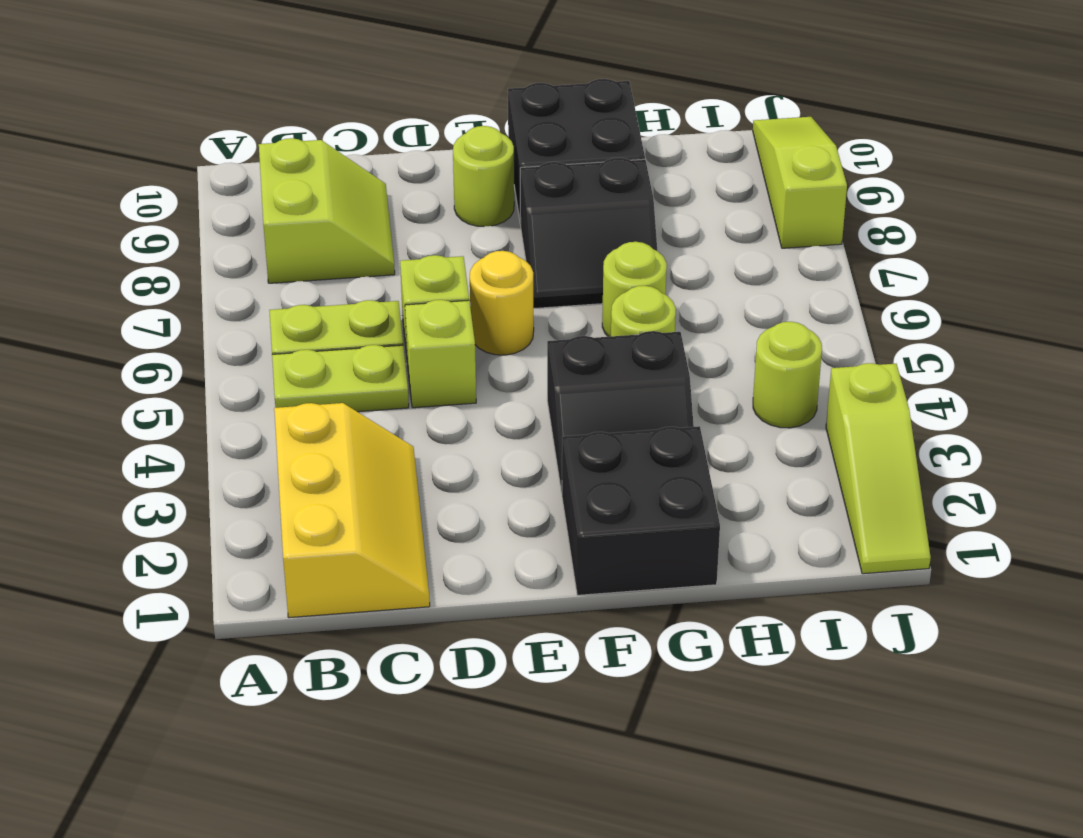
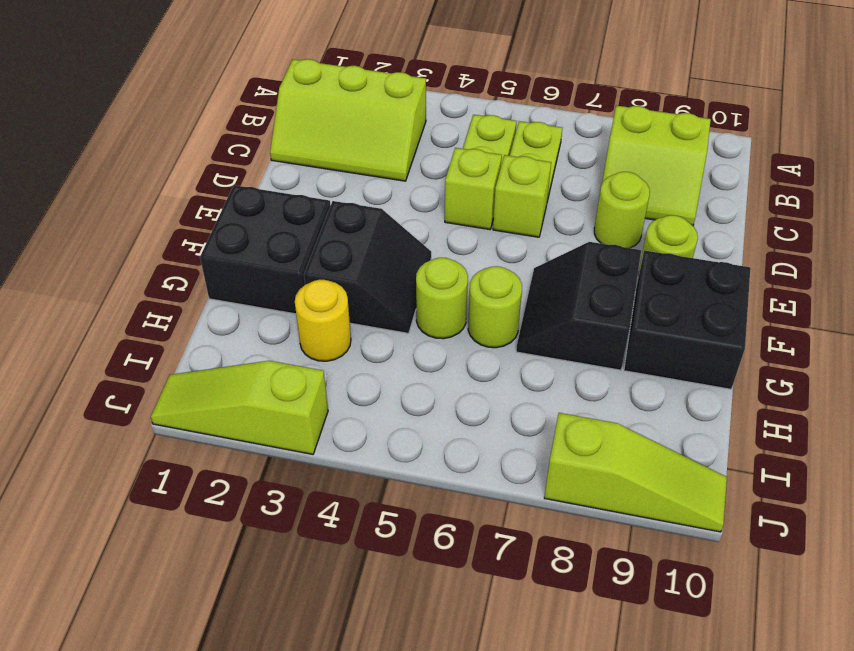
yellow slope B1:C3 level 1 top B -> lime slope B1:C3 level 1 top B
yellow round brick E6 level 1 -> yellow round brick H3 level 1
black slope F3:G4 level 1 top 4 -> black slope F3:G4 level 1 top 3
lime round brick I4 level 1 -> lime round brick D8 level 1

